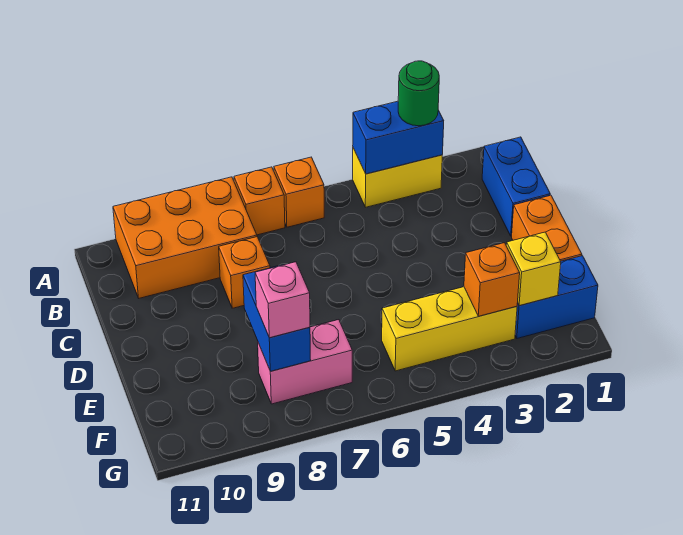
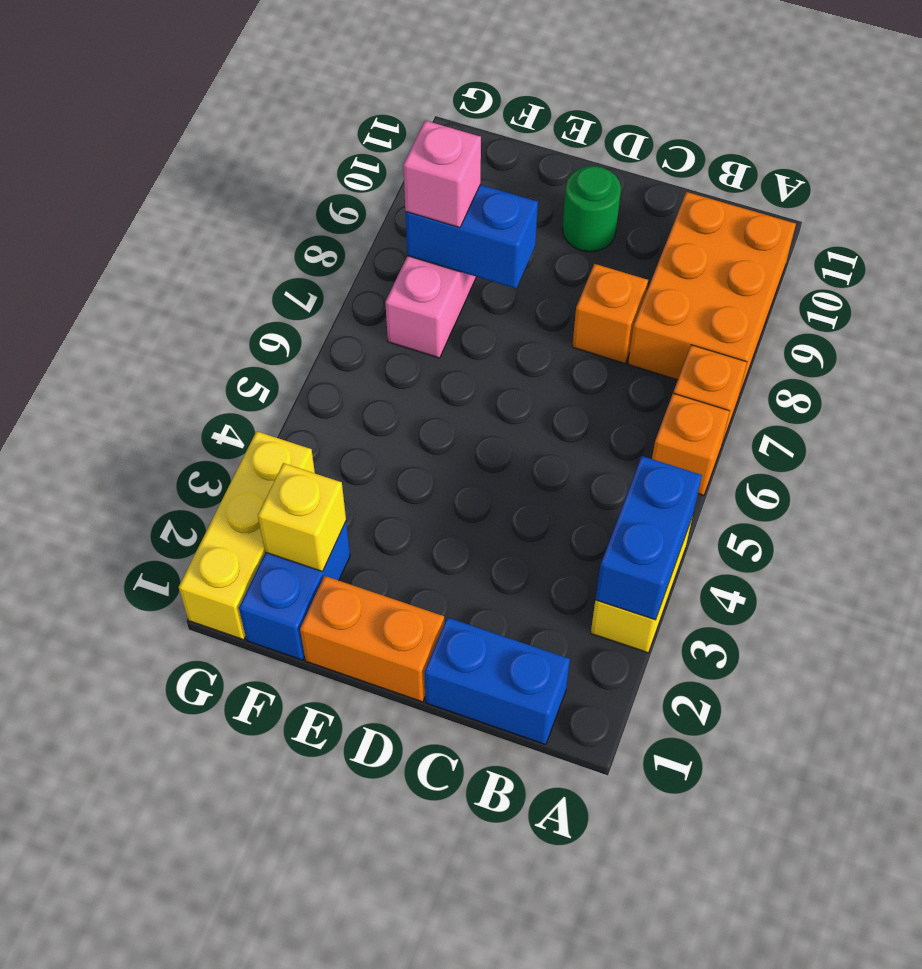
green round brick A3 level 3 -> green round brick D10 level 1
yellow brick F3:F5 level 1 -> yellow brick G1:G3 level 1
orange brick F3 level 2 -> none

